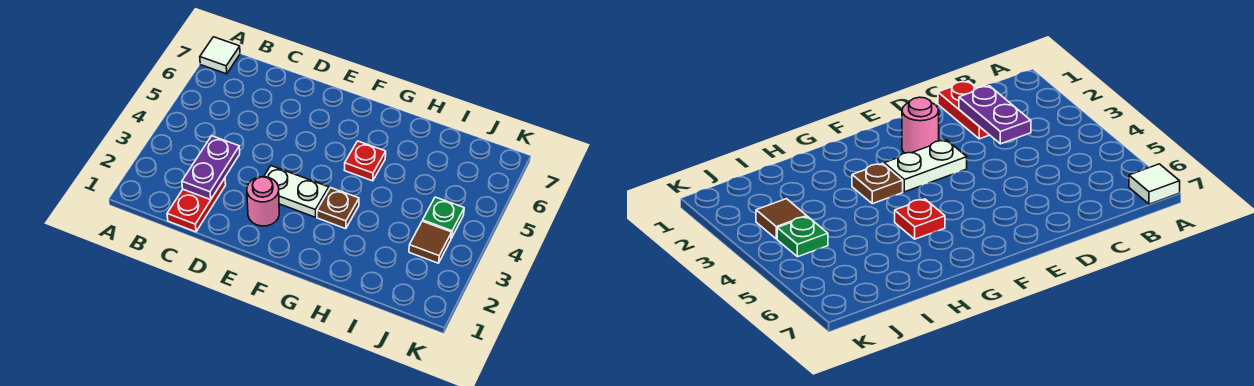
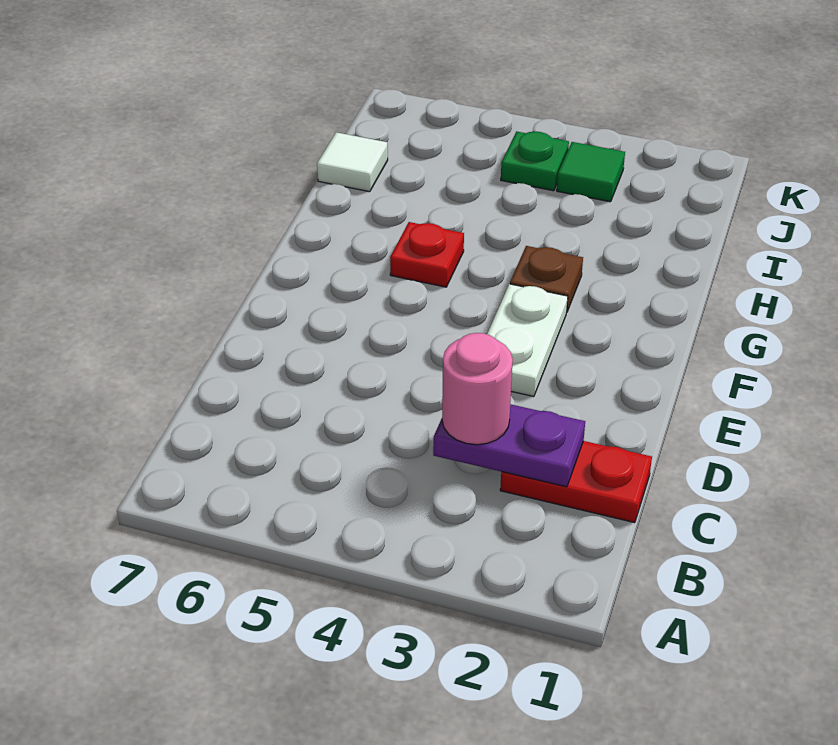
white tile A7 level 1 -> white tile I7 level 1
pink round brick E2 level 1 -> pink round brick C3 level 3
brown tile J3 level 1 -> green tile J3 level 1

